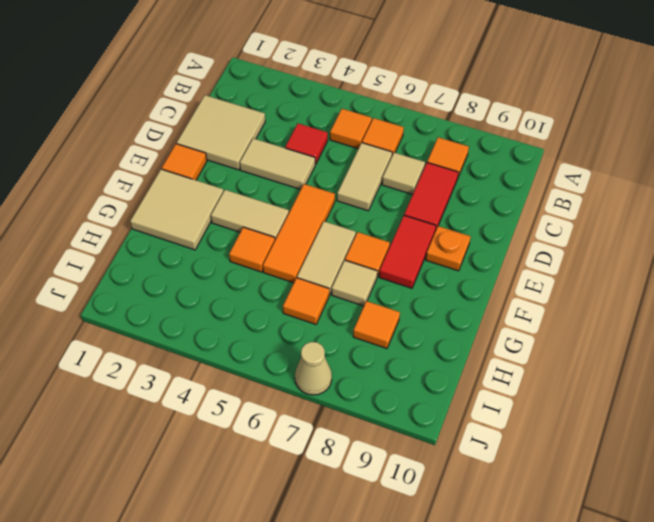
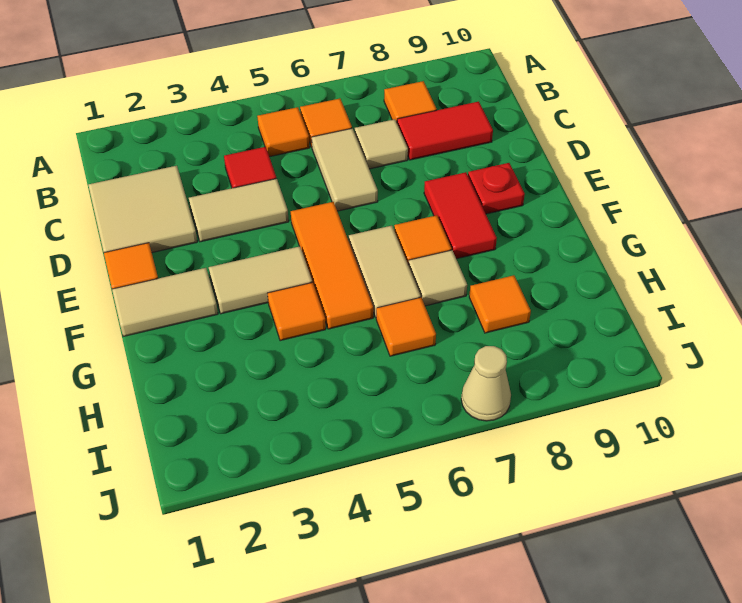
red tile C8:D8 level 1 -> red tile C8:C9 level 1
orange plate E9 level 1 -> red plate E9 level 1
tan tile F1:G2 level 1 -> tan tile F1:F2 level 1

